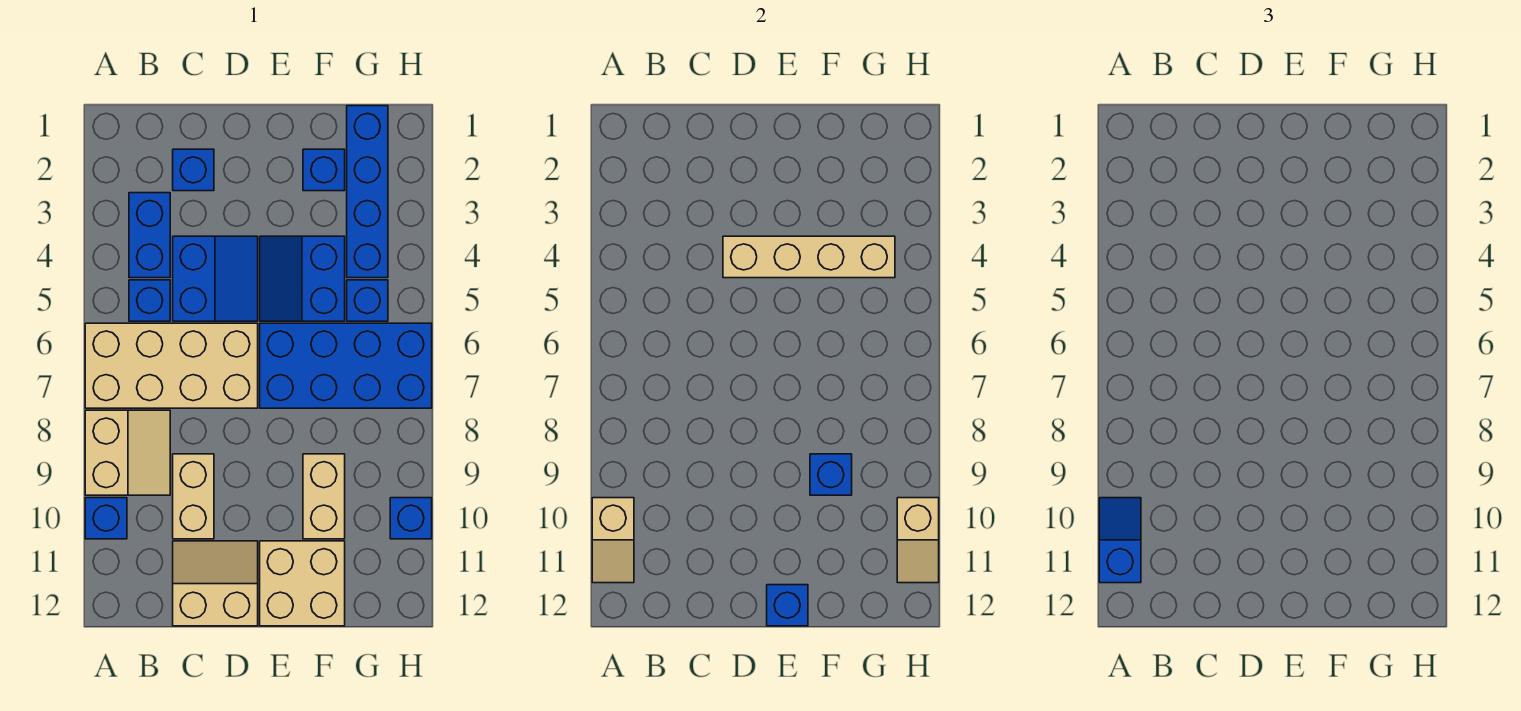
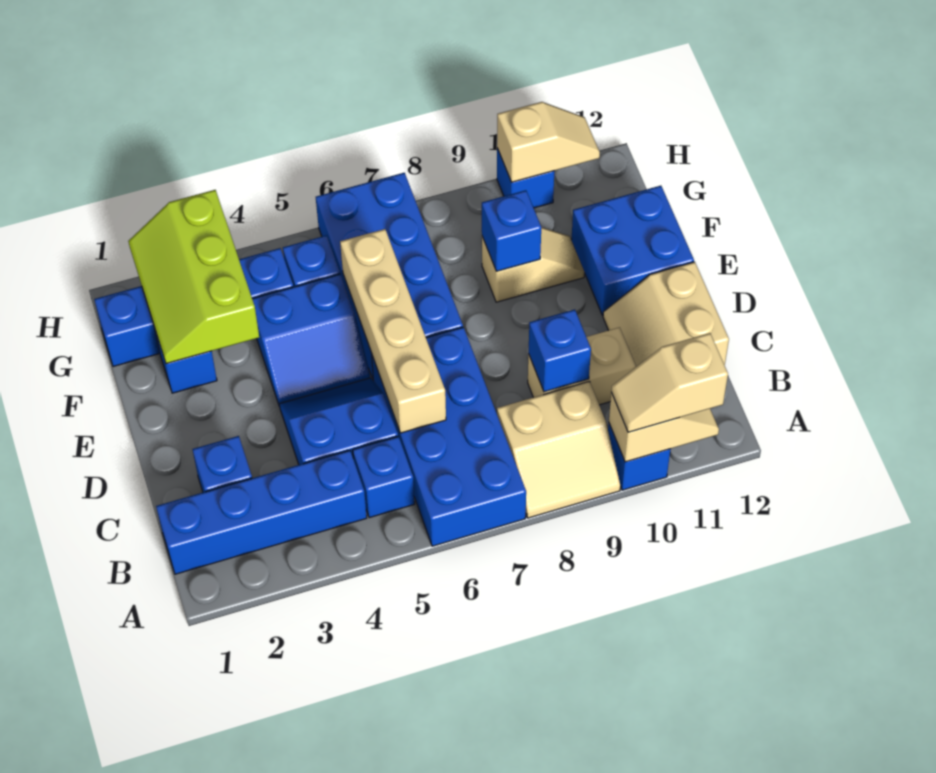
tan brick A6:D7 level 1 -> blue brick A6:D7 level 1
tan slope A8:B9 level 1 top A -> tan slope A8:B9 level 1 top B
blue slope A10:A11 level 3 top 11 -> tan slope A10:A11 level 3 top 11
blue brick B3:B4 level 1 -> blue brick B1:B4 level 1
tan brick D4:G4 level 2 -> tan brick C6:F6 level 2
tan brick E11:F12 level 1 -> blue brick E11:F12 level 1
blue brick E12 level 2 -> blue brick C9 level 2
none -> lime slope F2:H3 level 2 top 3
tan brick F9:F10 level 1 -> tan slope F9:F10 level 1 top 9

